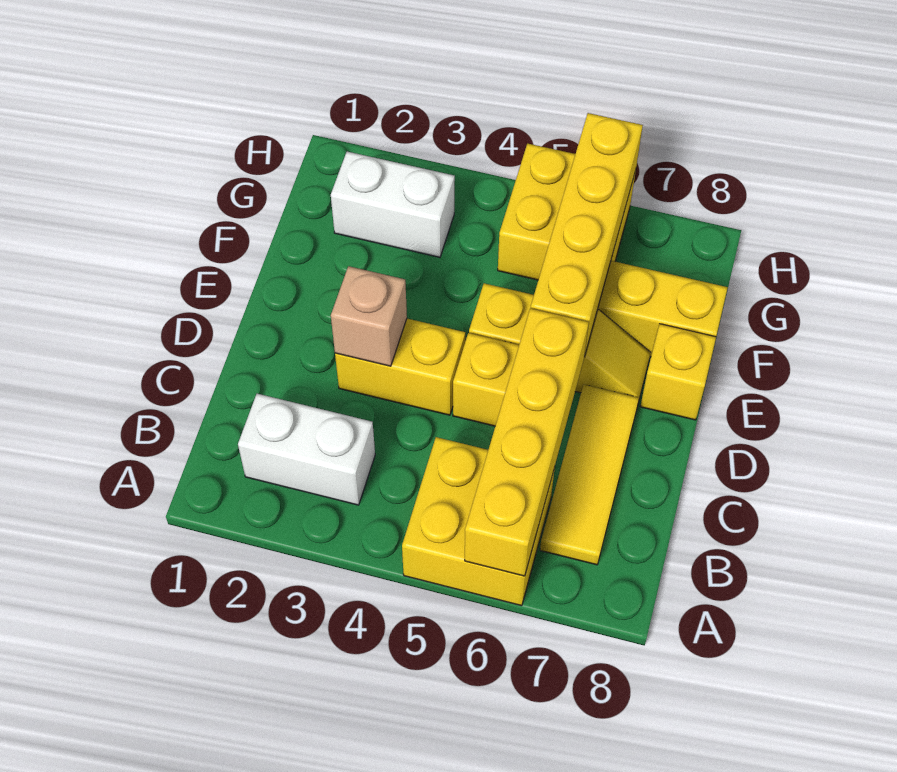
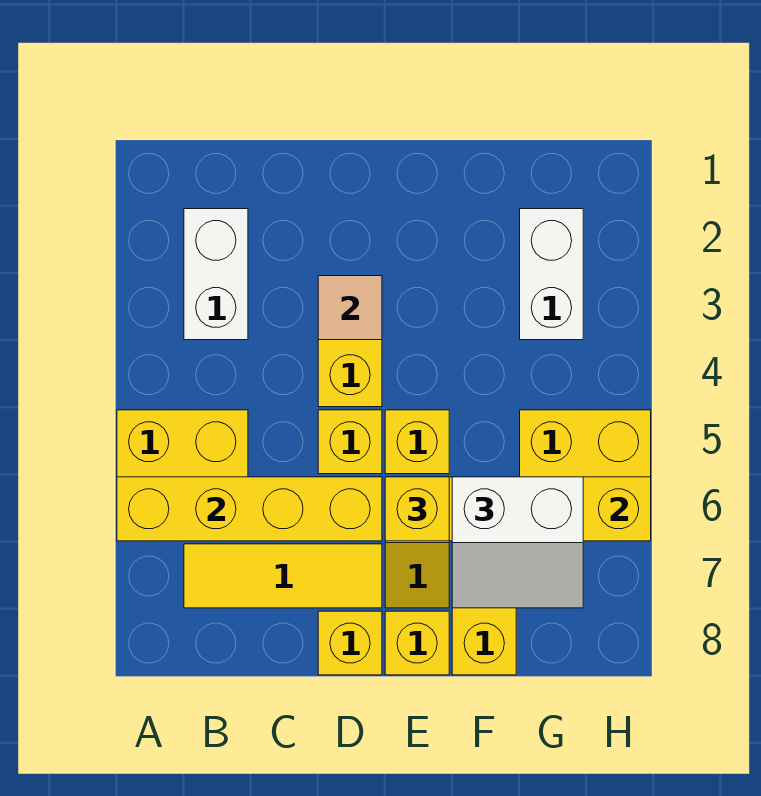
tan brick D3 level 2 -> tan tile D3 level 2
none -> yellow brick D8 level 1
none -> yellow brick E6 level 3
none -> white slope F6:G7 level 3 top 6

